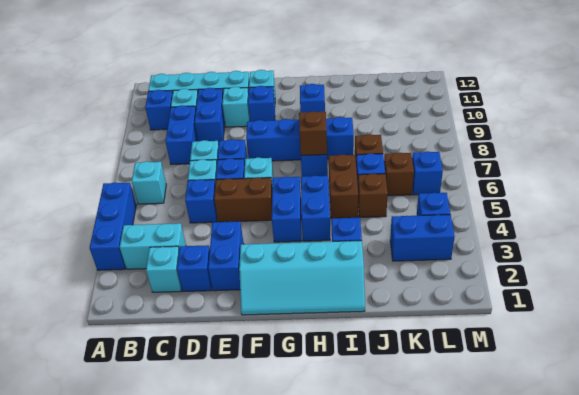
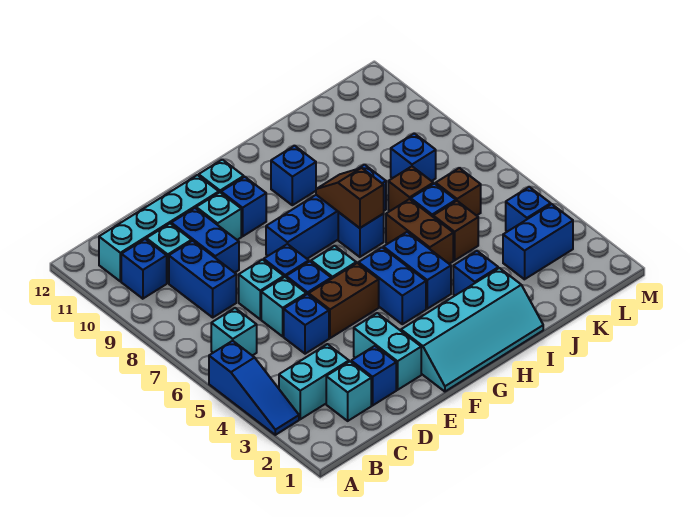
blue brick A3:A5 level 1 -> blue slope A3:A5 level 1 top 5
blue brick E2:E3 level 1 -> cyan brick E2:E3 level 1
blue brick L6 level 1 -> blue brick K8 level 1

